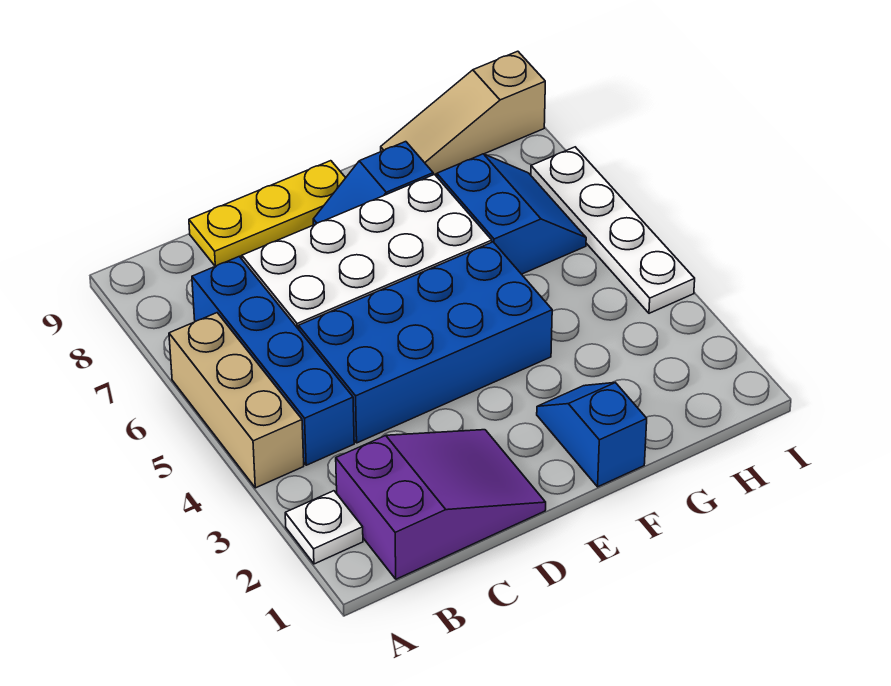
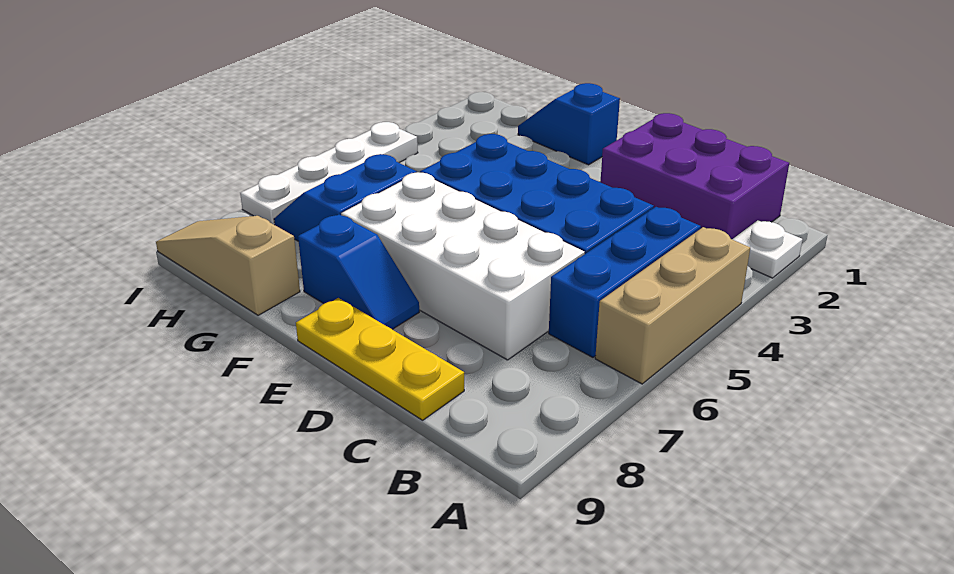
purple slope B1:D2 level 1 top B -> purple brick B1:D2 level 1
blue brick B4:B7 level 1 -> blue brick B4:B6 level 1
blue slope F1:F2 level 1 top 1 -> blue slope F1:G1 level 1 top F
tan slope G9:I9 level 1 top I -> tan slope G9:I9 level 1 top G

